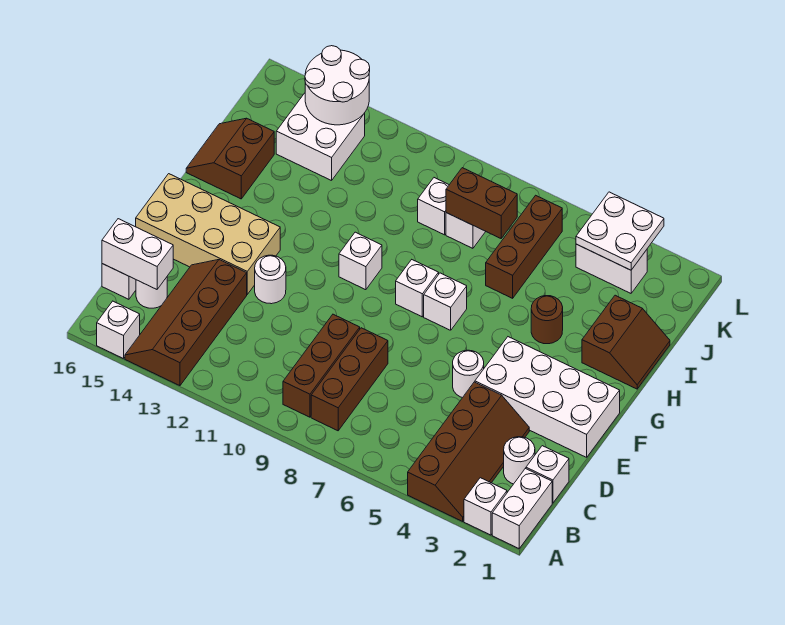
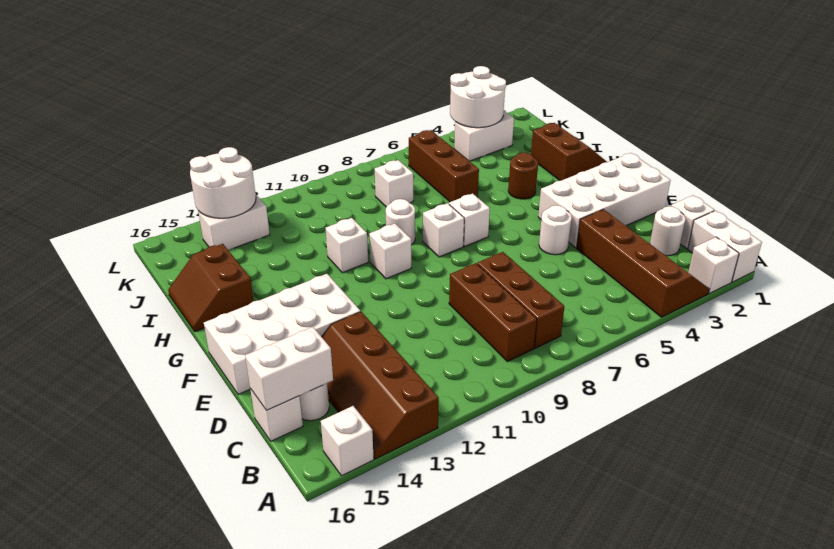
white round brick E12 level 1 -> white round brick H9 level 1
tan brick E13:F16 level 1 -> white brick E13:F16 level 1
brown brick J7:J8 level 2 -> none
white brick J9 level 1 -> white brick H11 level 1
white brick J13:K14 level 1 -> white brick K13:K14 level 1
white plate K3:L4 level 2 -> white round brick K3:L4 level 2

